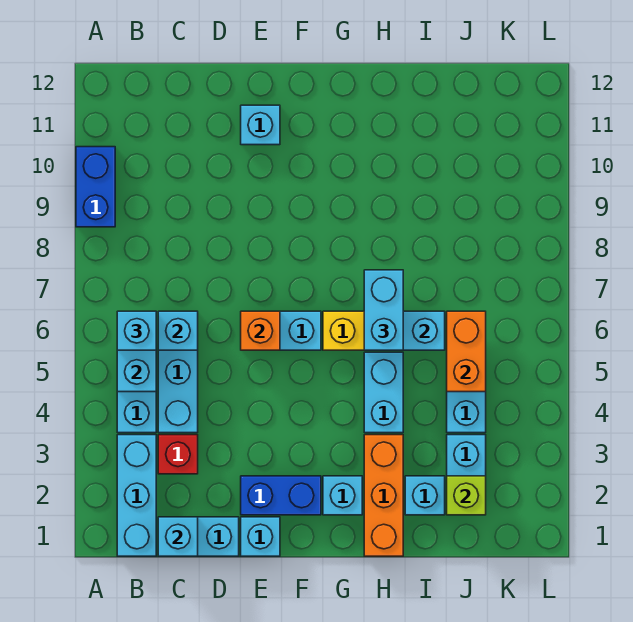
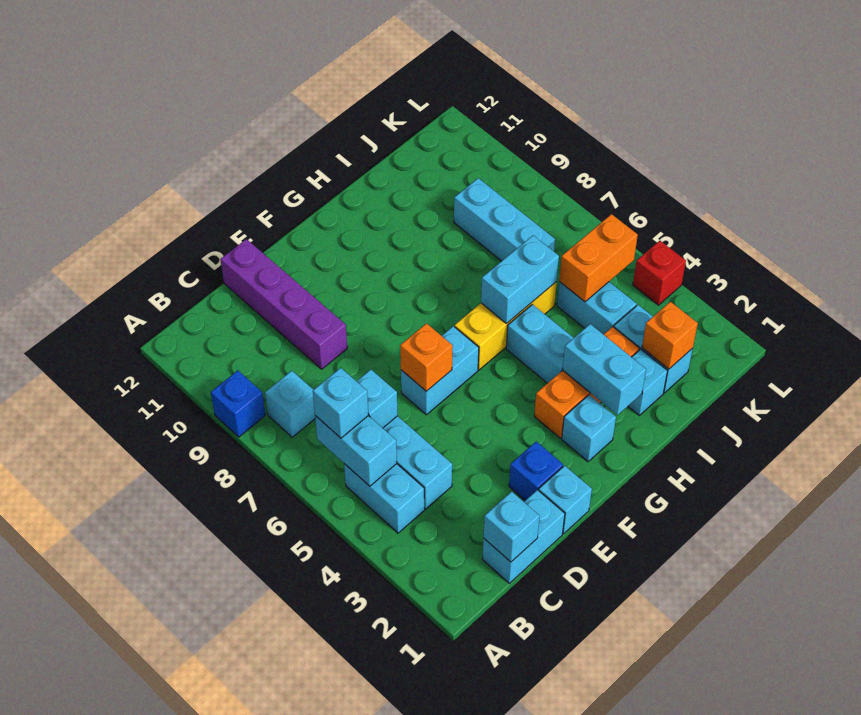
blue brick A9:A10 level 1 -> blue brick A9 level 1
cyan brick B1:B3 level 1 -> cyan brick J7:J9 level 1
red brick C3 level 1 -> red brick L4 level 1
none -> purple brick D9:D12 level 1
blue brick E2:F2 level 1 -> blue brick E2 level 1
cyan brick E11 level 1 -> cyan brick B8 level 1
orange brick H1:H3 level 1 -> orange brick G3:I3 level 1
cyan brick H6:H7 level 3 -> cyan brick H2:H3 level 2
lime brick J2 level 2 -> orange brick J2 level 2
orange brick J5:J6 level 2 -> orange brick J5:K5 level 2

